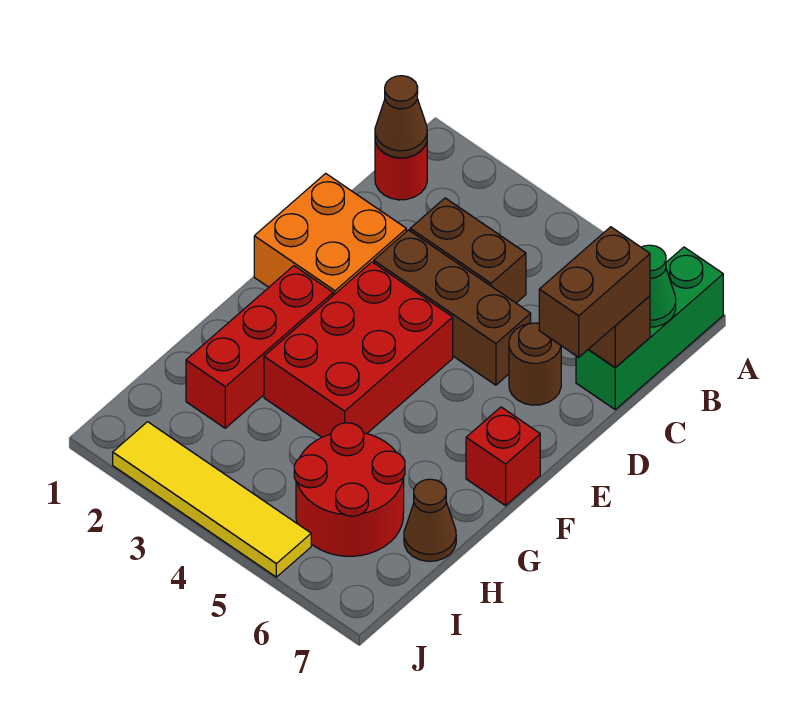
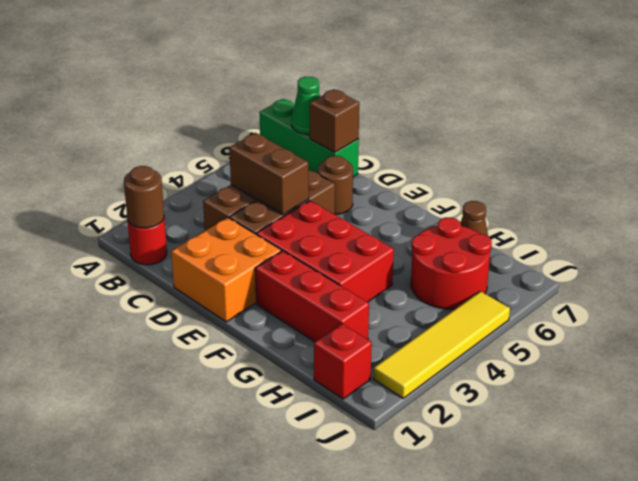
brown cone B1 level 2 -> brown round brick B1 level 2
brown brick C7:D7 level 3 -> brown brick C4:D4 level 2
red brick F7 level 1 -> red brick I1 level 1

